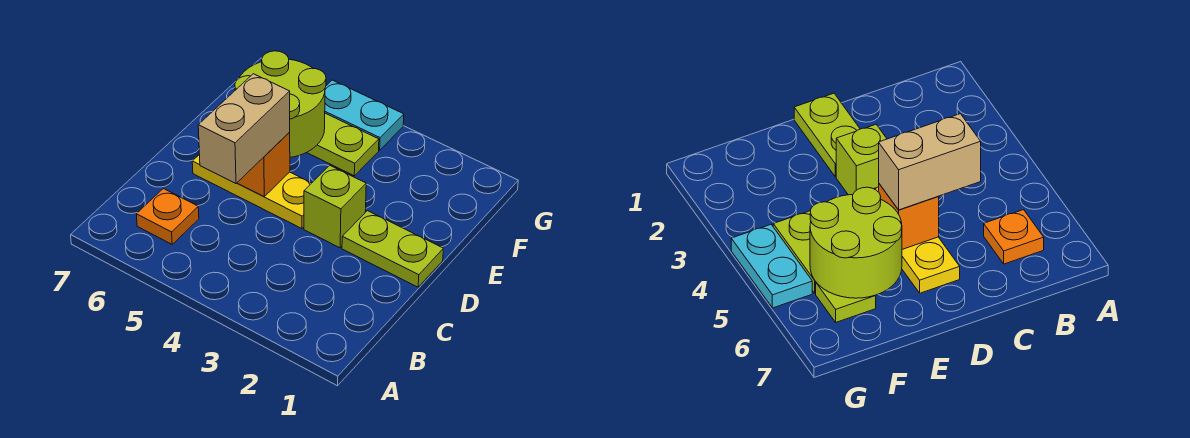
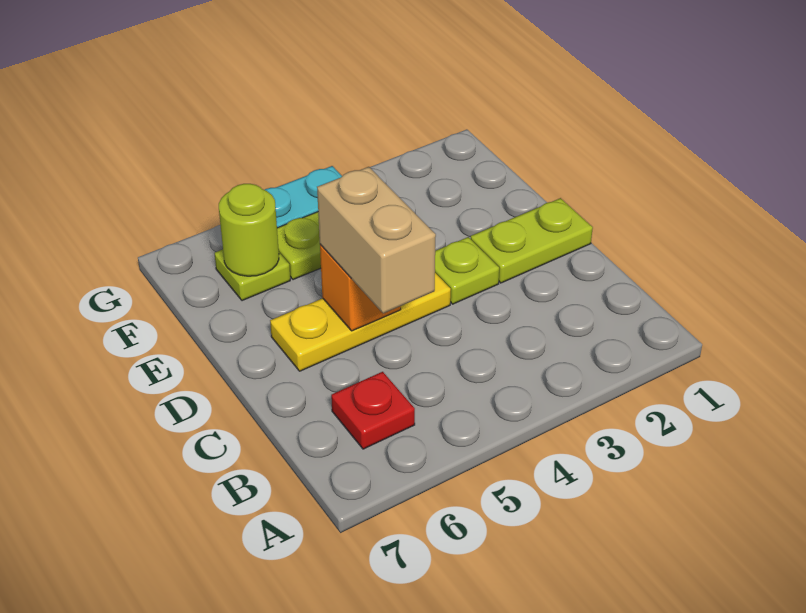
orange plate B6 level 1 -> red plate B6 level 1
lime brick D3 level 1 -> lime plate D3 level 1
lime round brick E5:F6 level 2 -> lime round brick F6 level 2

